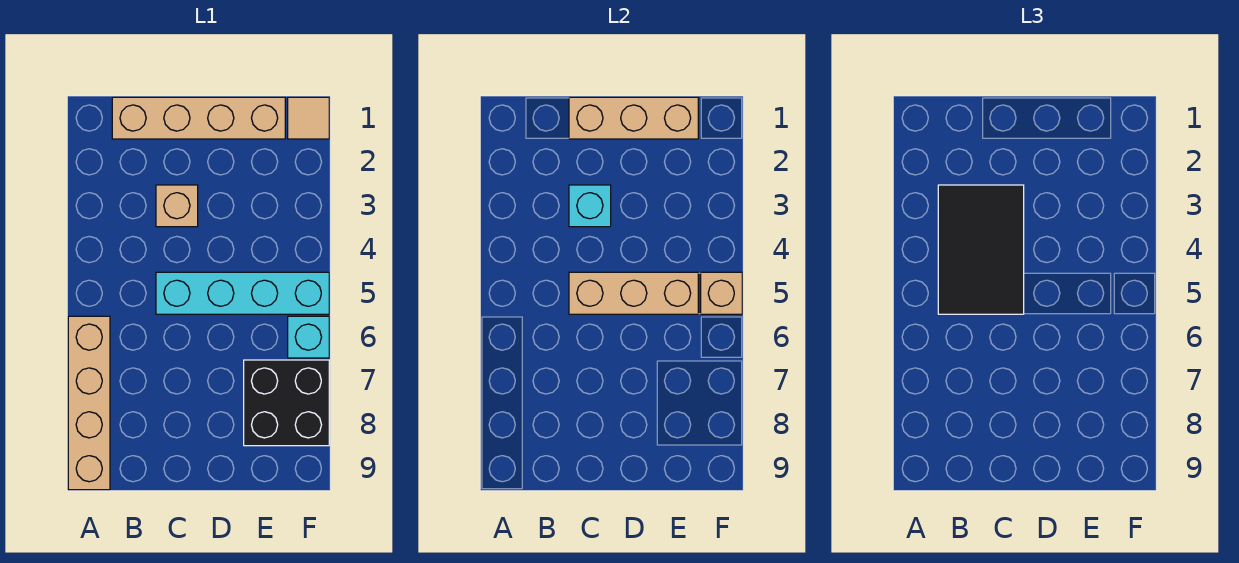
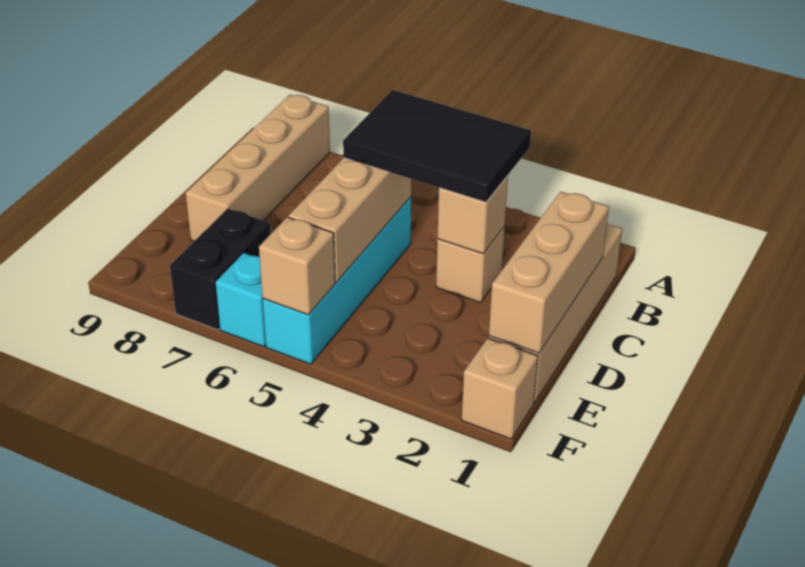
tan brick A6:A9 level 1 -> tan brick A8:D8 level 1
cyan brick C3 level 2 -> tan brick C3 level 2
black brick E7:F8 level 1 -> black brick E7:F7 level 1
tan tile F1 level 1 -> tan brick F1 level 1

